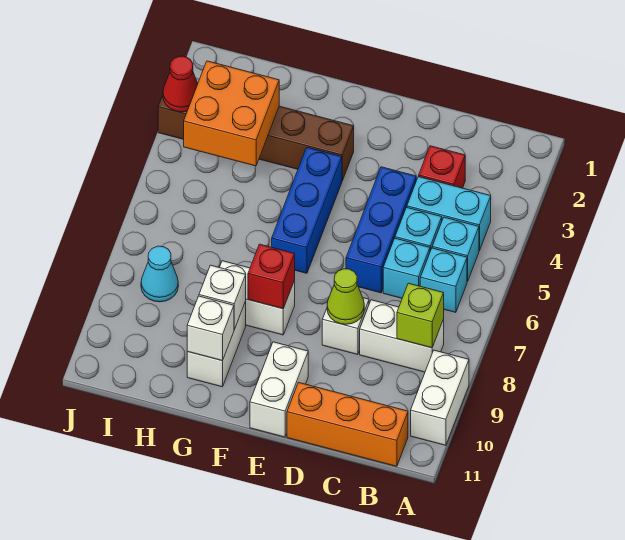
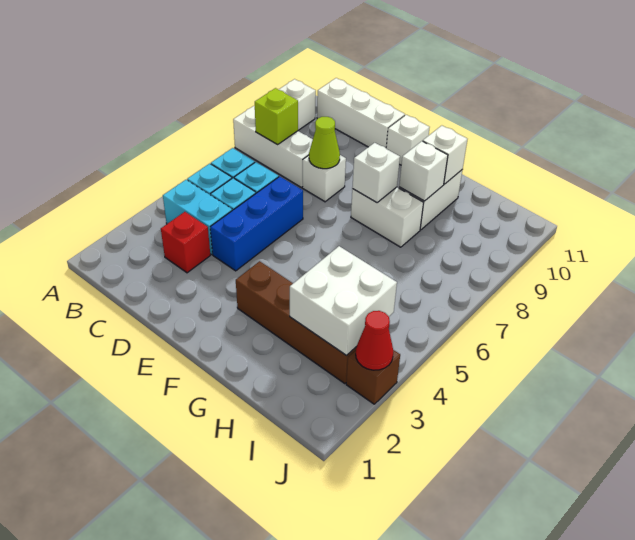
white brick B8:C8 level 1 -> white brick A8:C8 level 1
orange brick B11:D11 level 1 -> white brick B11:D11 level 1
white brick E10:E11 level 1 -> white brick E11 level 1
blue brick F4:F6 level 1 -> none
red brick F8 level 2 -> white brick F8 level 2
orange brick H3:I4 level 2 -> white brick H3:I4 level 2
cyan cone I8 level 1 -> none

